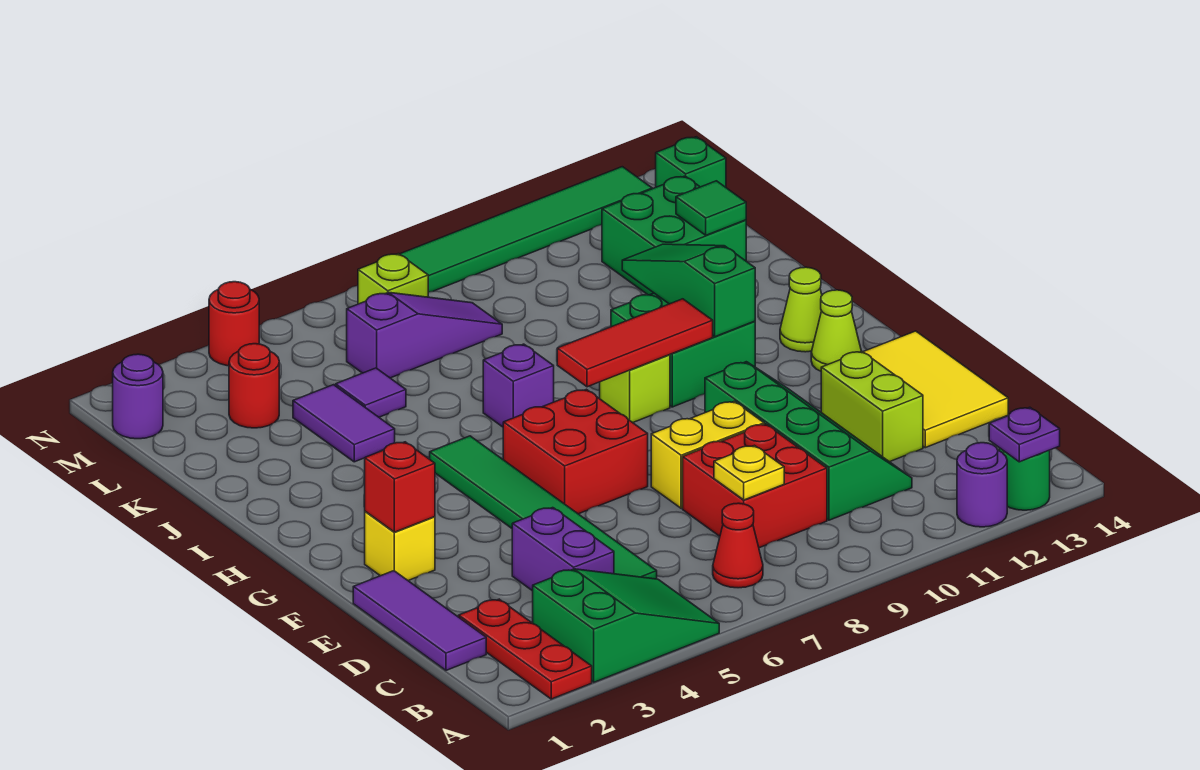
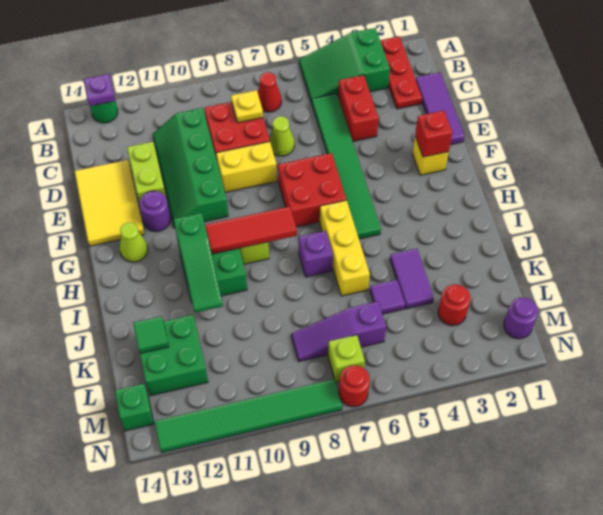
purple round brick A12 level 1 -> purple round brick F12 level 1
purple brick C4:D4 level 1 -> red brick C4:D4 level 1
none -> yellow brick H6:J6 level 1
lime cone H13 level 1 -> lime cone D7 level 1
red round brick N4 level 1 -> red round brick N7 level 1

